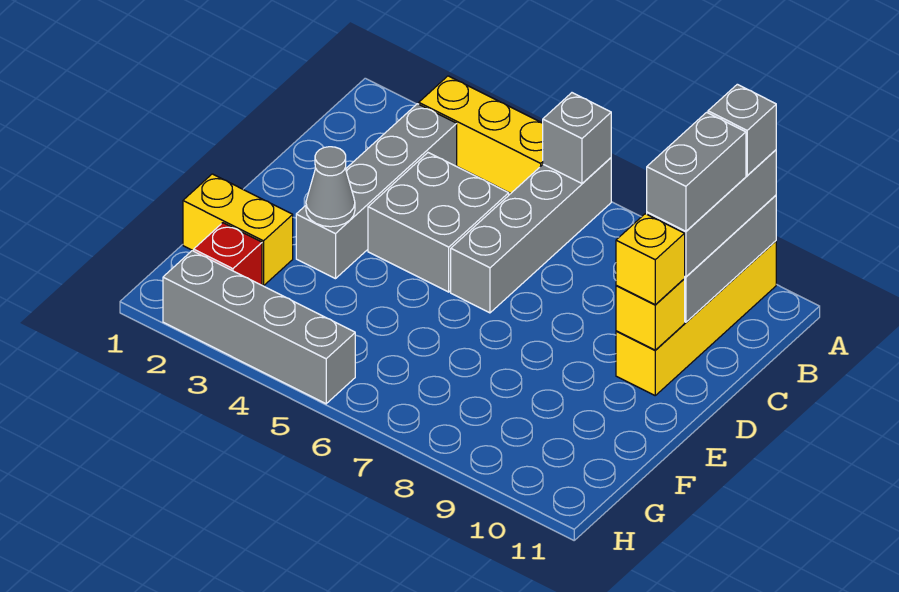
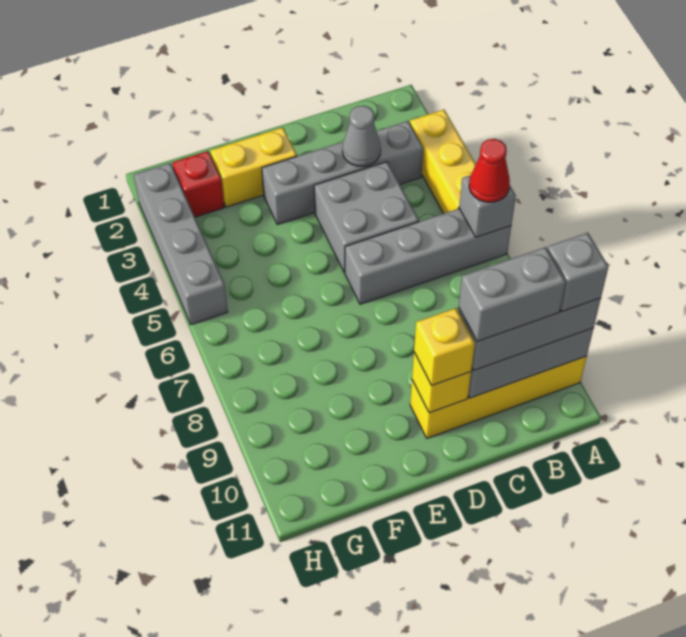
none -> red cone A6 level 3
grey cone E3 level 2 -> grey cone C3 level 2
yellow brick F1:F2 level 1 -> yellow brick E2:F2 level 1

